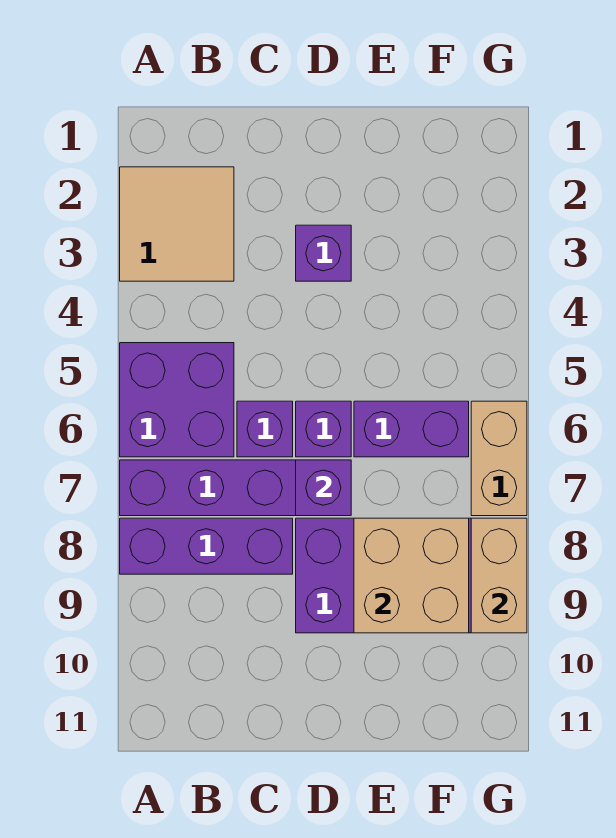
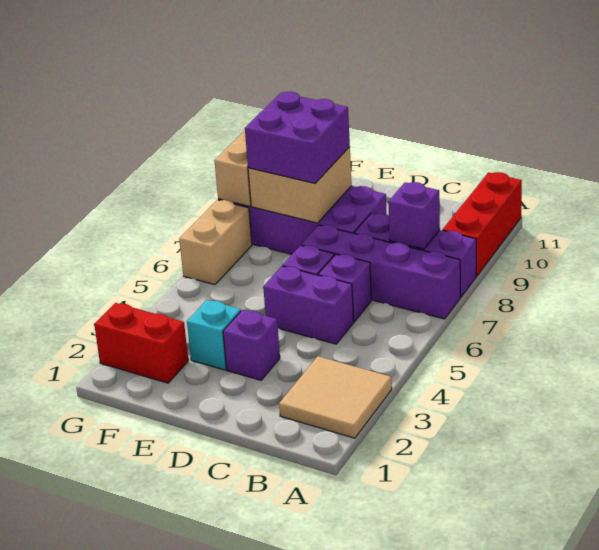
purple brick A5:B6 level 1 -> purple brick E8:F9 level 3
none -> red brick A9:A11 level 1
purple brick D7 level 2 -> purple brick B8 level 2
none -> cyan brick E3 level 1
purple brick E6:F6 level 1 -> purple brick C5:D5 level 1
none -> red brick F2:G2 level 1

